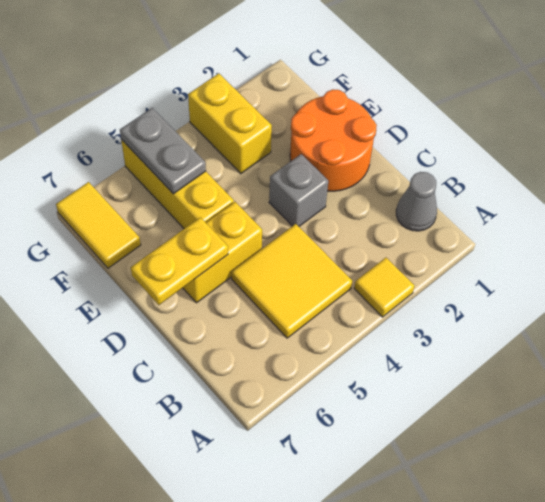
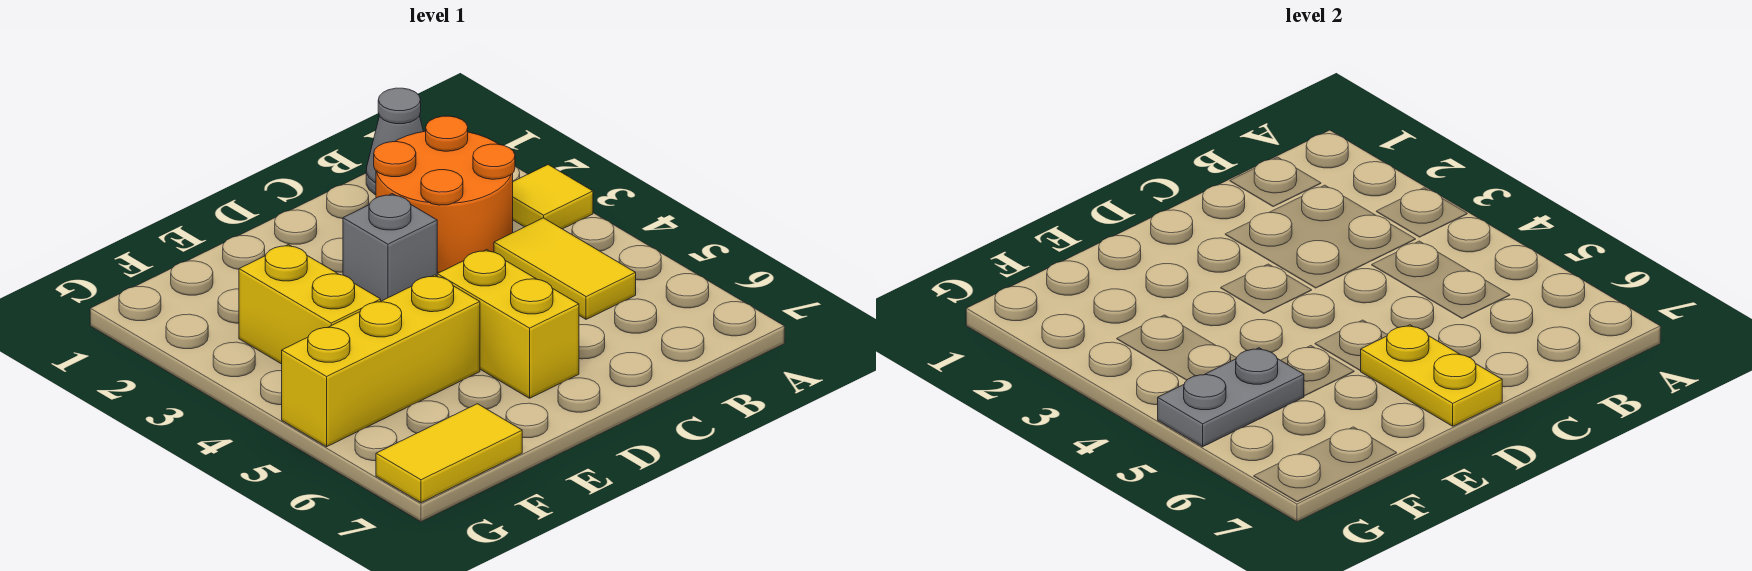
yellow tile B4:C5 level 1 -> yellow tile B4:B5 level 1
orange round brick D1:E2 level 1 -> orange round brick B2:C3 level 1
yellow brick F3:G3 level 1 -> yellow brick F3:F4 level 1

